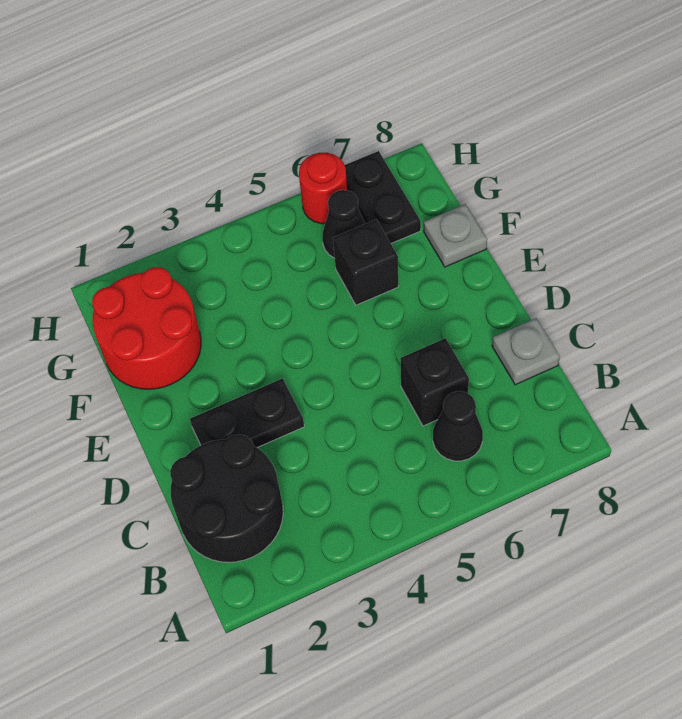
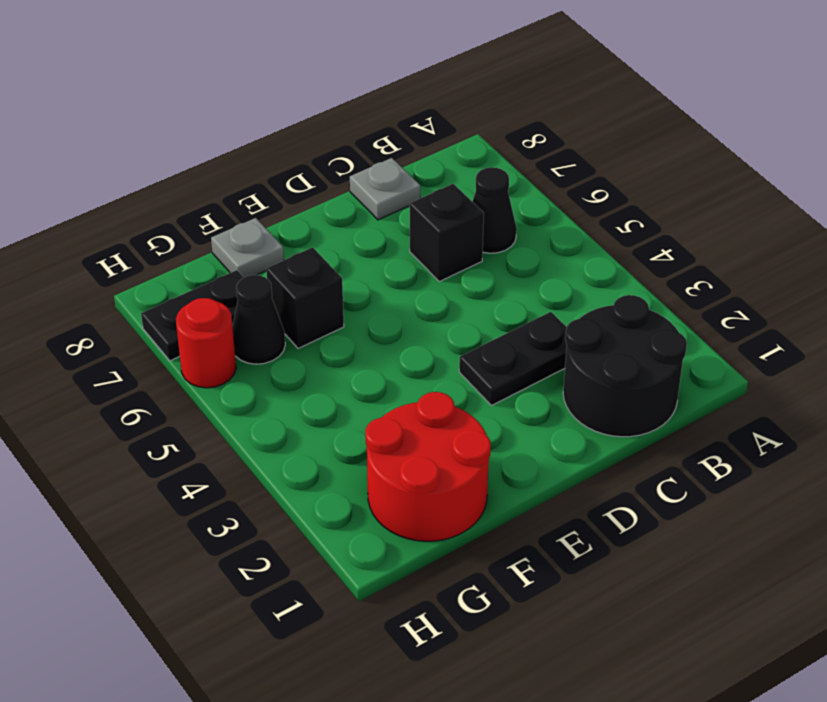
black plate D2:D3 level 1 -> black plate C3:D3 level 1

